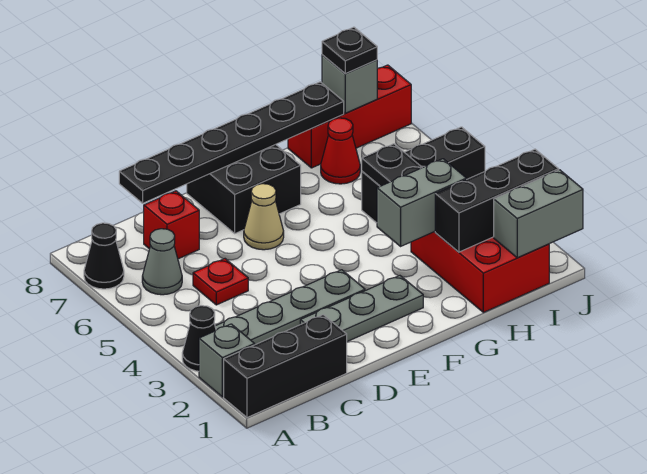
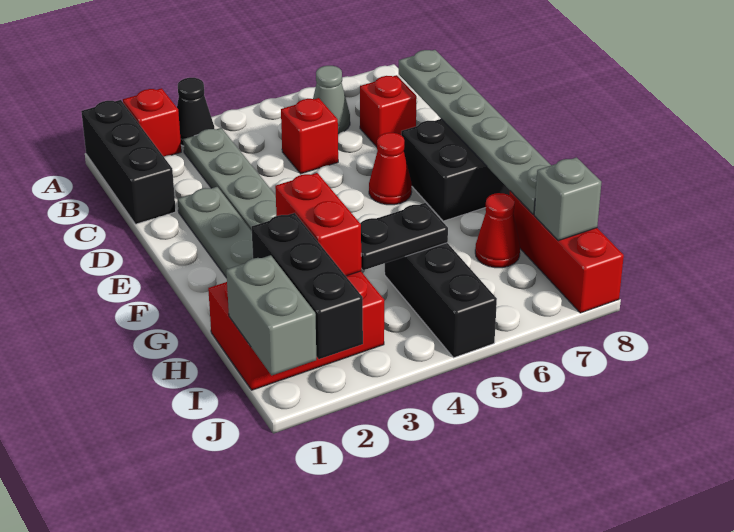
grey brick A2 level 1 -> red brick A2 level 1
black cone A7 level 1 -> none
red plate C5 level 1 -> red brick C5 level 1
black plate C8:H8 level 2 -> grey plate C8:H8 level 2
tan cone E6 level 1 -> red cone E6 level 1
grey brick G3:H3 level 2 -> red brick G3:H3 level 2
black plate I8 level 3 -> none

